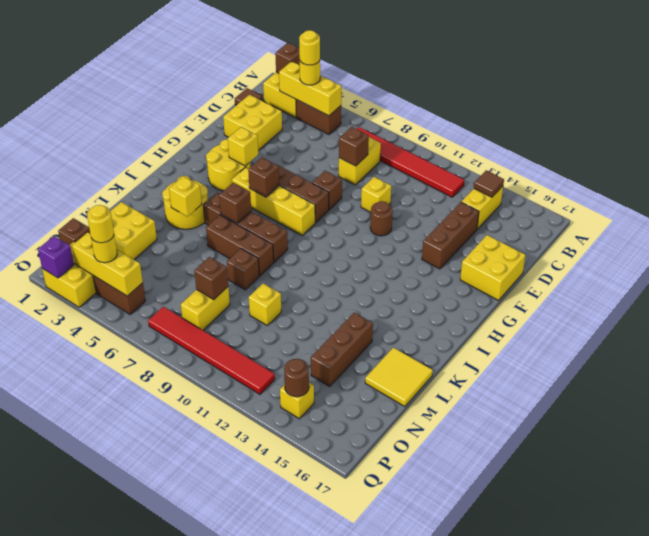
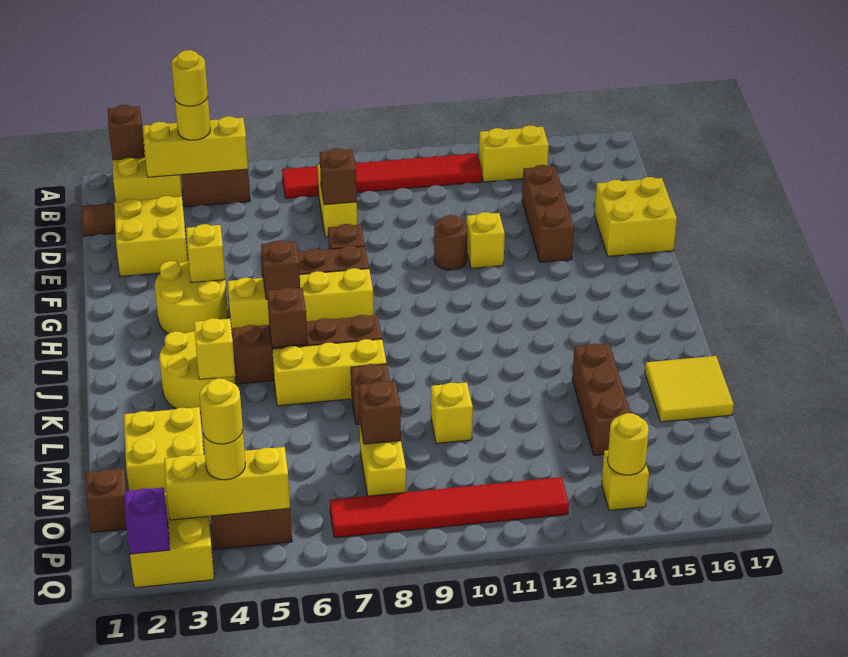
yellow brick B14:C14 level 1 -> yellow brick B13:B14 level 1
brown tile B14 level 2 -> none
yellow brick E10 level 1 -> yellow brick F12 level 1
brown brick K6:K8 level 1 -> yellow brick K6:K8 level 1
brown round brick P14 level 2 -> yellow round brick P14 level 2

